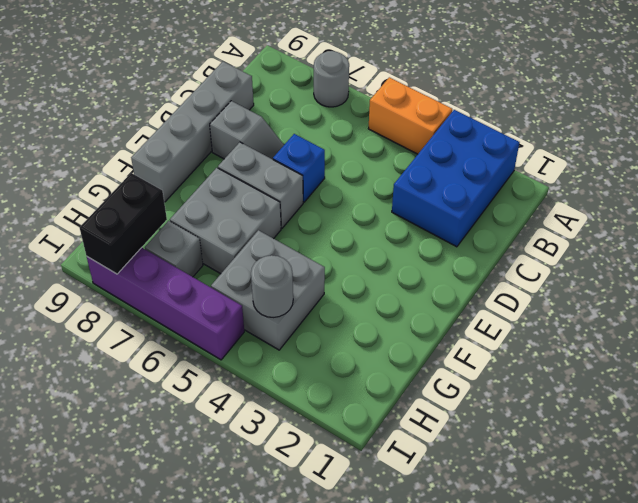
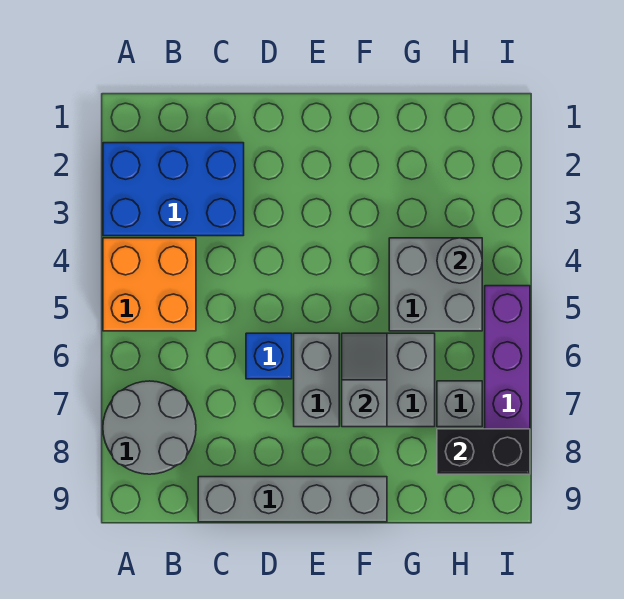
orange brick A4:A5 level 1 -> orange brick A4:B5 level 1
grey round brick A7 level 1 -> grey round brick A7:B8 level 1
grey slope D7:D8 level 1 top 8 -> grey slope F6:F7 level 2 top 7

